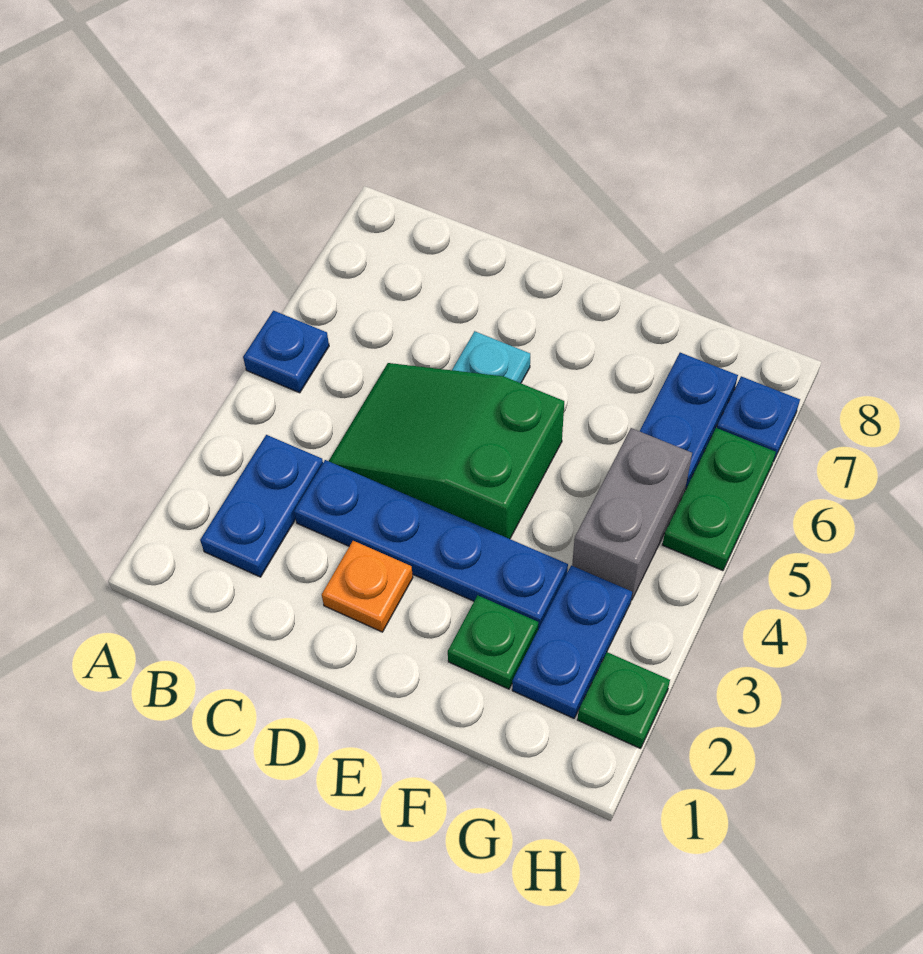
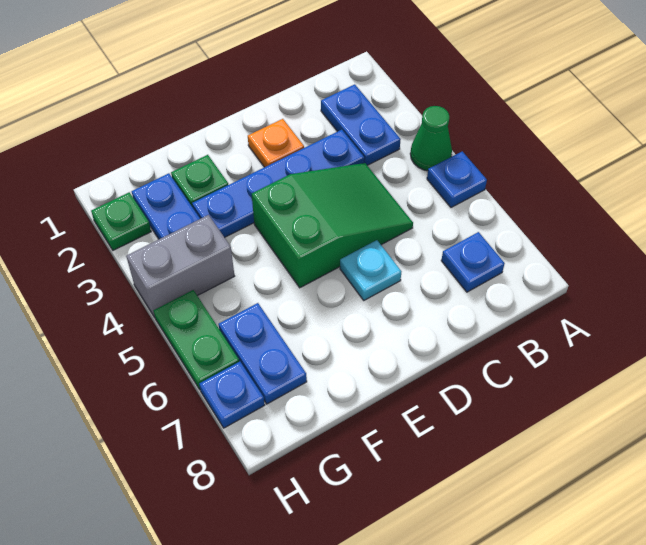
none -> green cone A4 level 1
none -> blue plate B7 level 1
grey brick G4:G5 level 1 -> grey brick G4:H4 level 1

